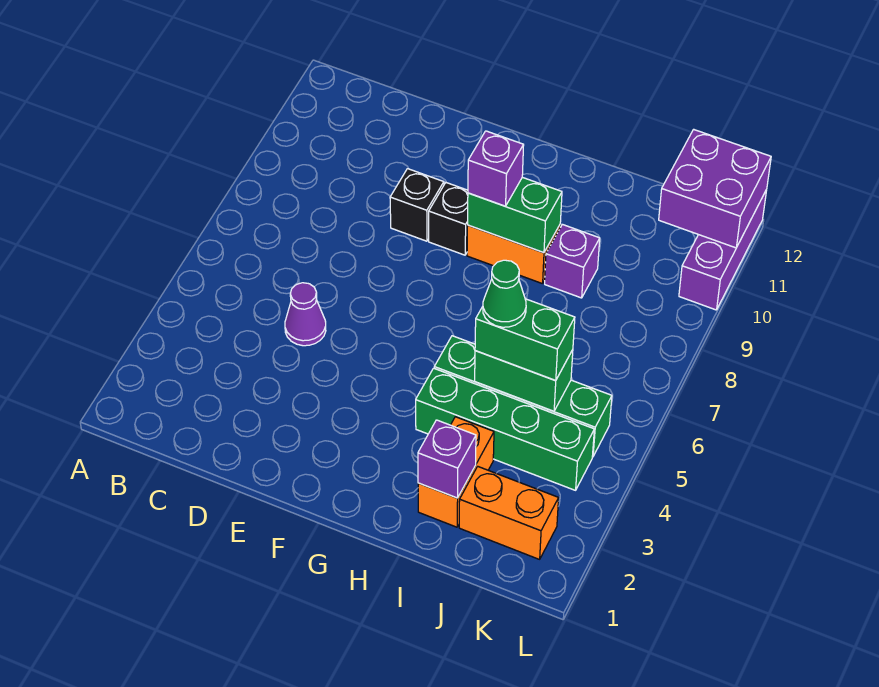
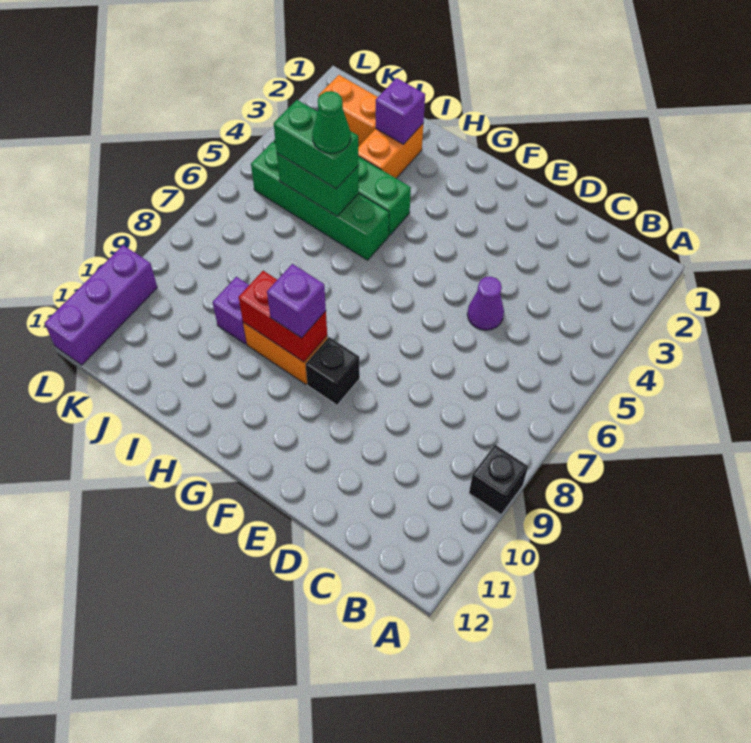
black brick E9 level 1 -> black brick A9 level 1
green brick G9:H9 level 2 -> red brick G9:H9 level 2
purple brick K11:L12 level 2 -> none

